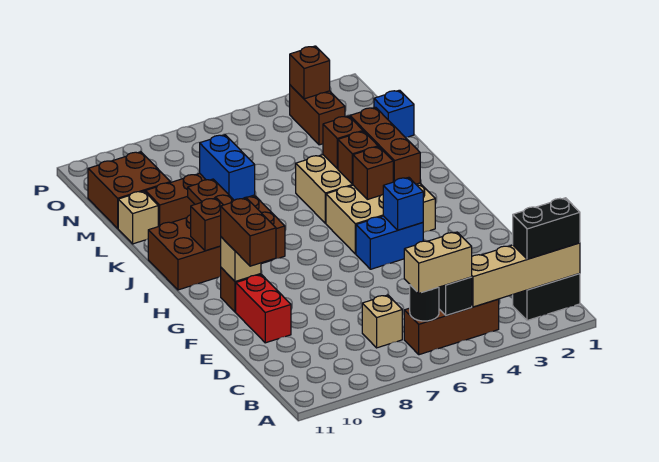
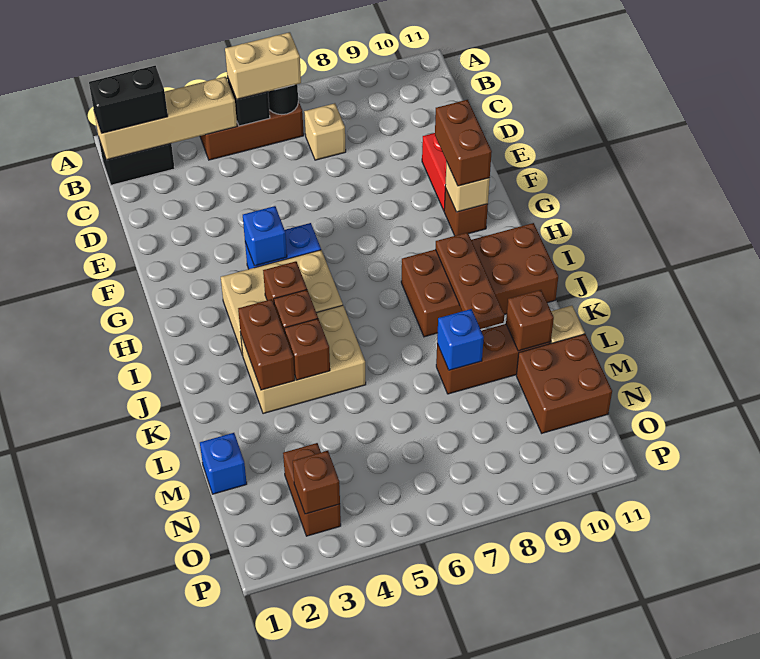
brown brick I3:K3 level 2 -> brown brick J3:K3 level 2
brown brick I10 level 2 -> brown brick L10 level 2
blue brick K8:L8 level 2 -> blue brick L8 level 2

